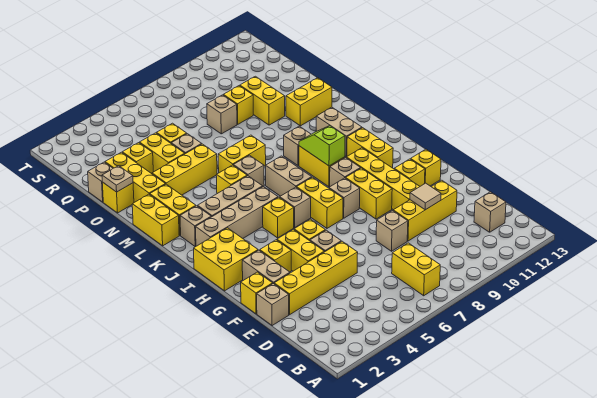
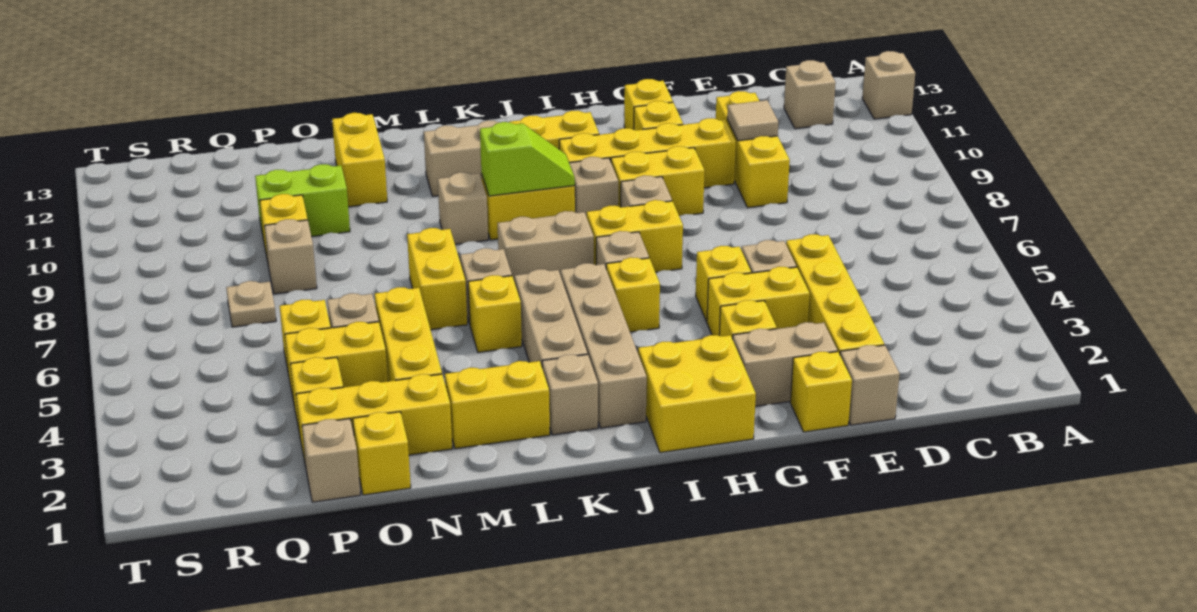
yellow brick B7:C7 level 1 -> none
tan brick E8 level 1 -> tan brick A12 level 1
lime slope J9:K9 level 2 top J -> lime slope J9:K9 level 2 top K
yellow brick L1:M1 level 1 -> none
tan plate O1 level 2 -> tan plate Q7 level 1
yellow brick O10:P10 level 1 -> lime brick O10:P10 level 1

